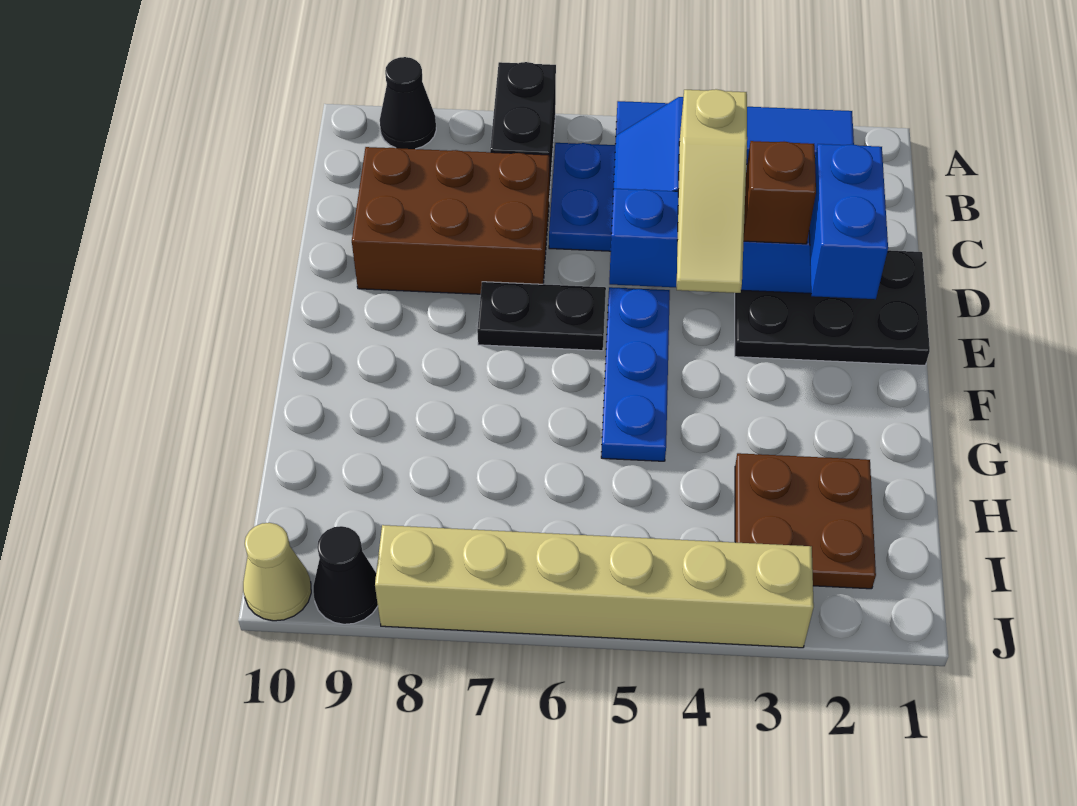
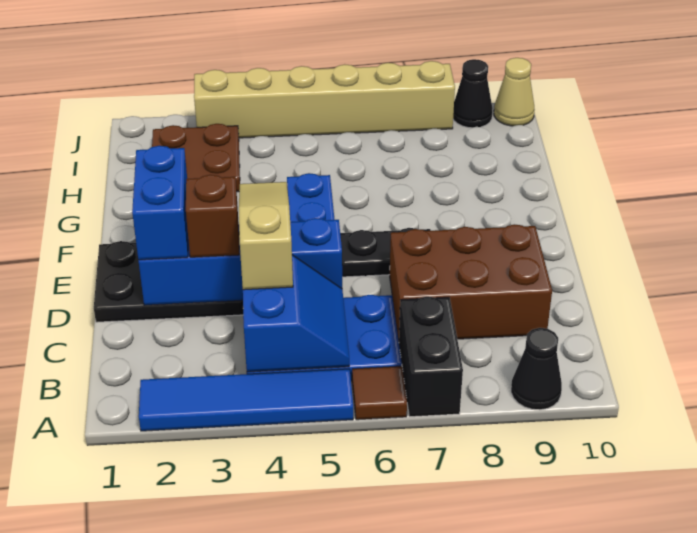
none -> brown tile A6 level 1

